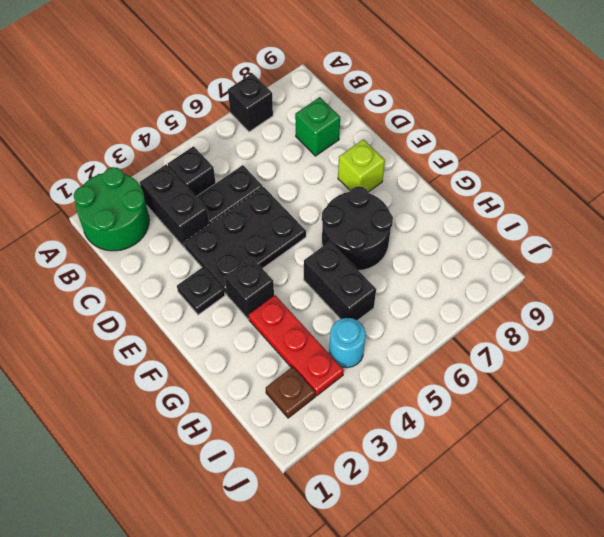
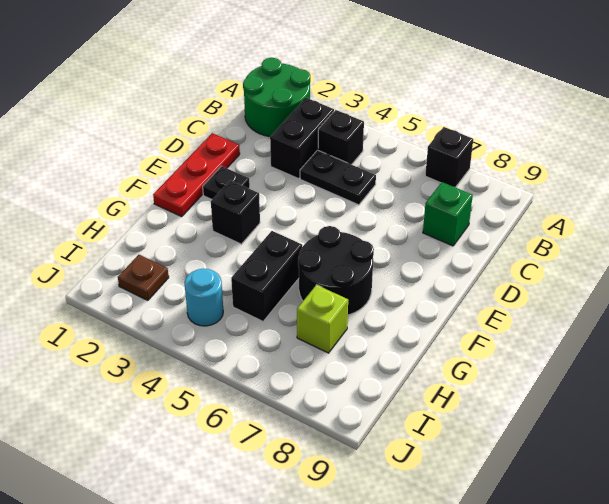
black plate D3:E5 level 1 -> none
lime brick E8 level 1 -> lime brick H7 level 1
red plate G3:I3 level 1 -> red plate D1:F1 level 1

